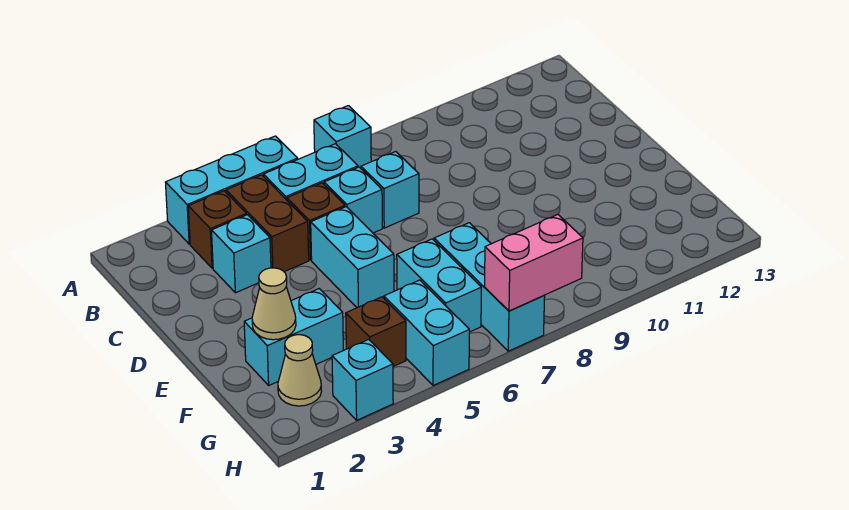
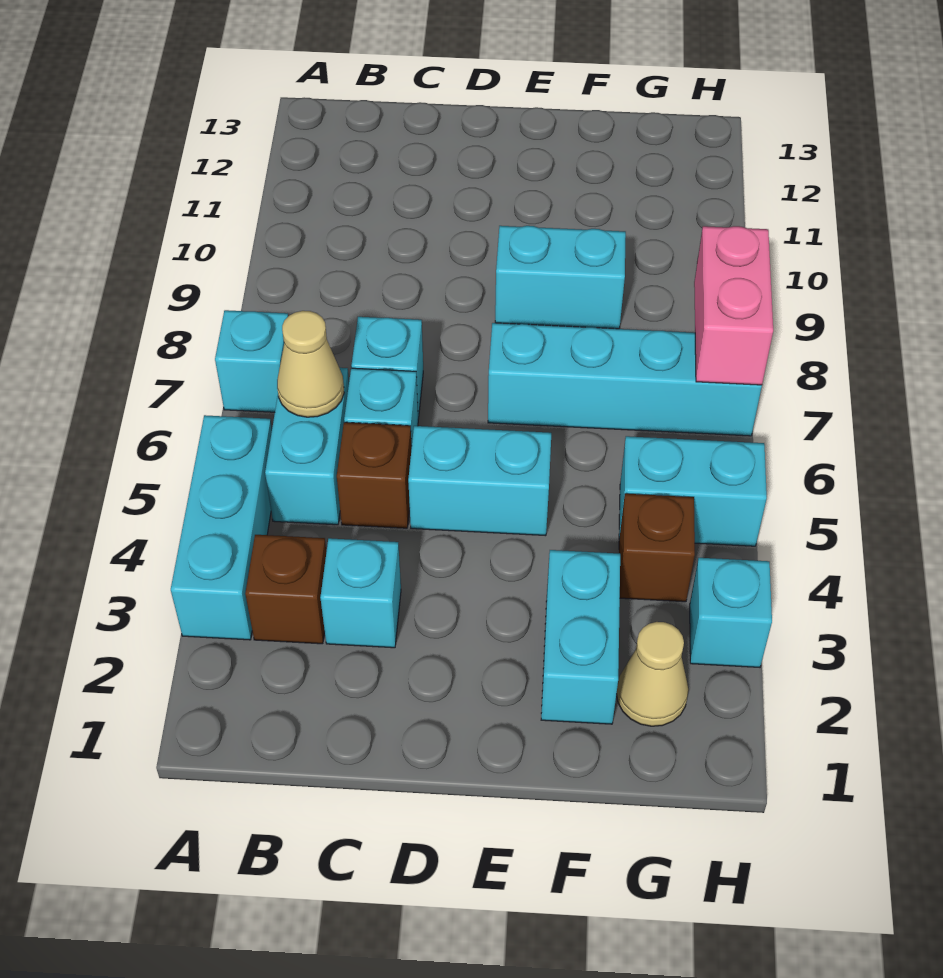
brown brick B4:C4 level 1 -> none
tan cone F2 level 2 -> tan cone B6 level 2
cyan brick F6:G6 level 1 -> cyan brick E9:F9 level 1
cyan brick F7:H7 level 1 -> cyan brick E7:H7 level 1

